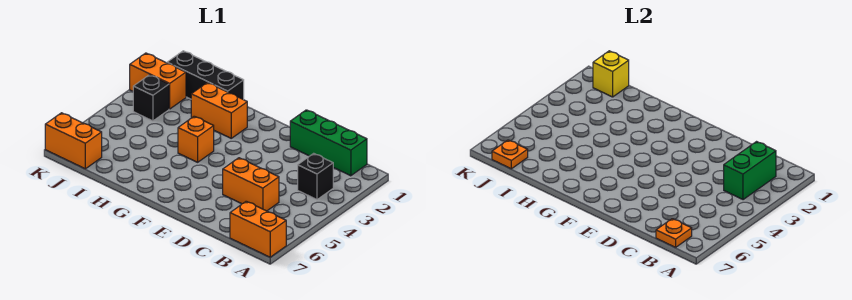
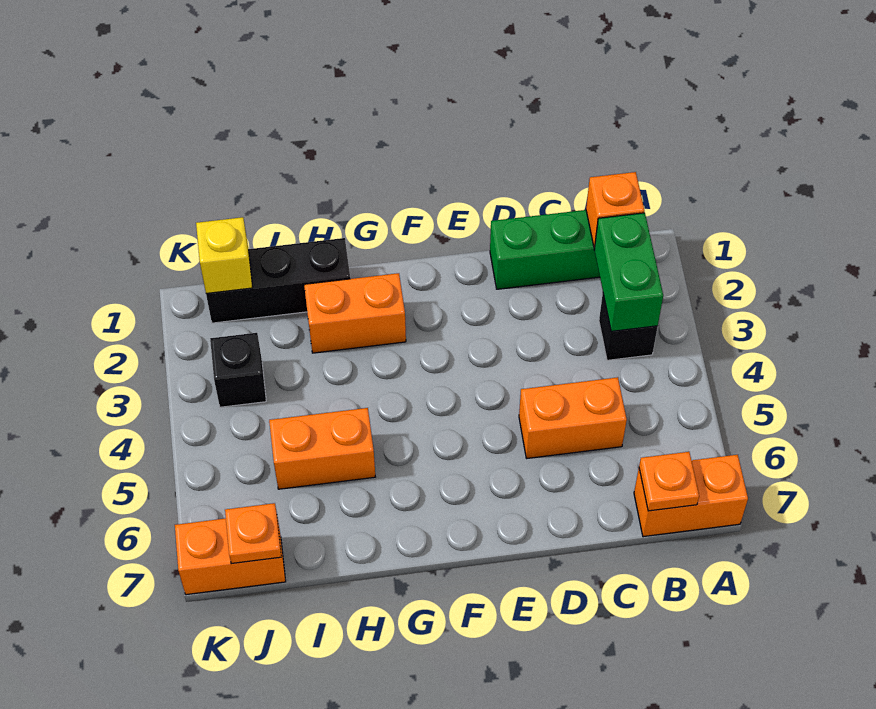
orange brick G4 level 1 -> orange brick B1 level 2
orange brick J2:K2 level 1 -> orange brick H5:I5 level 1

